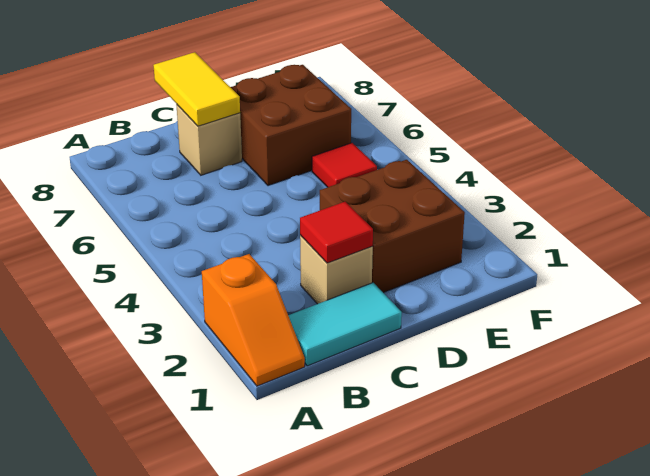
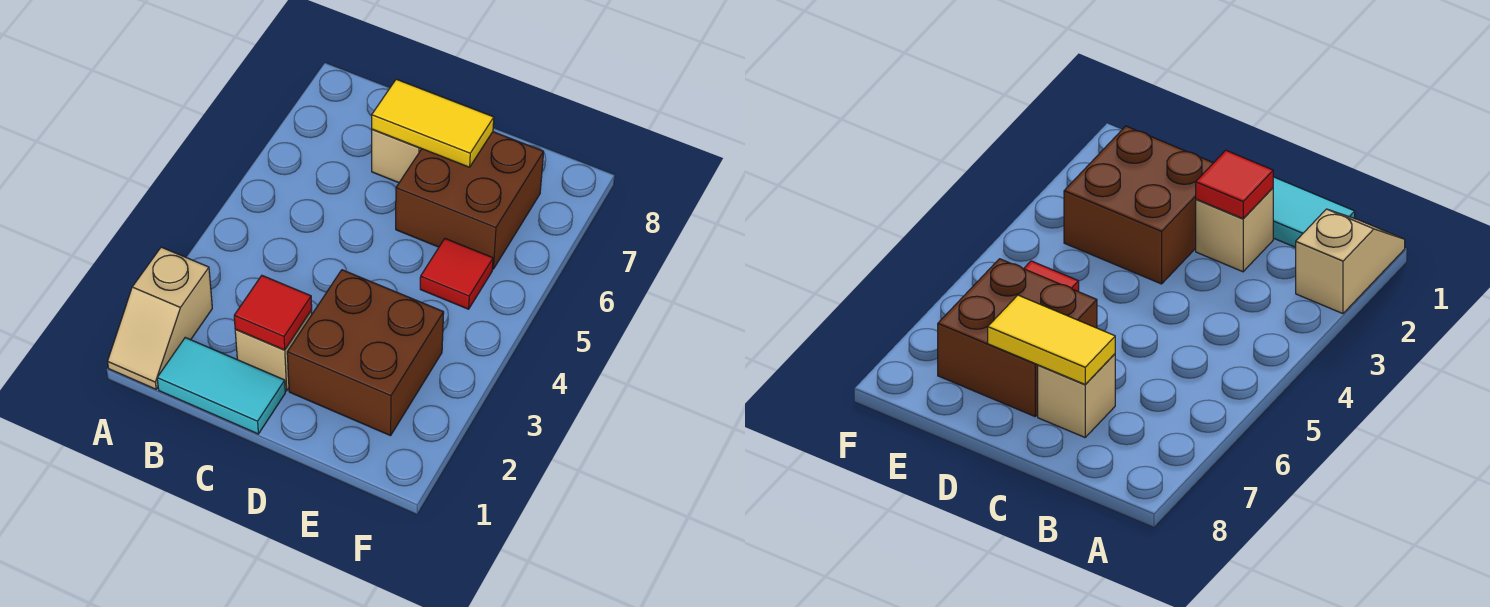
orange slope A1:A2 level 1 top 2 -> tan slope A1:A2 level 1 top 2
yellow tile C7:C8 level 2 -> yellow tile C7:D7 level 2

